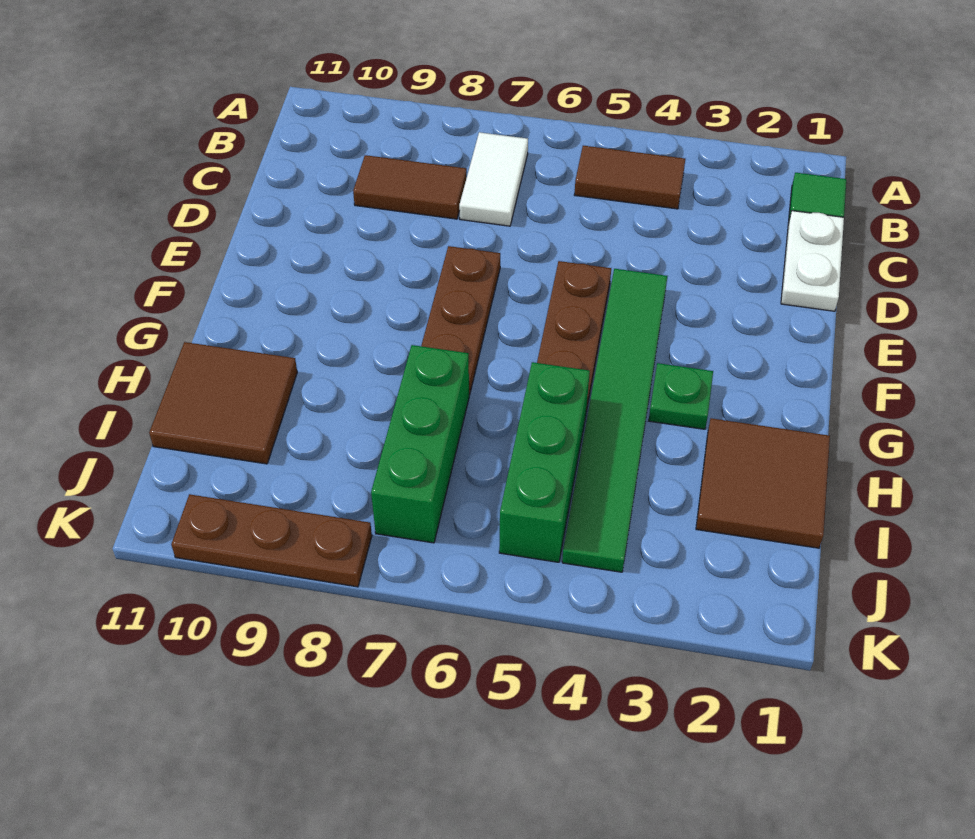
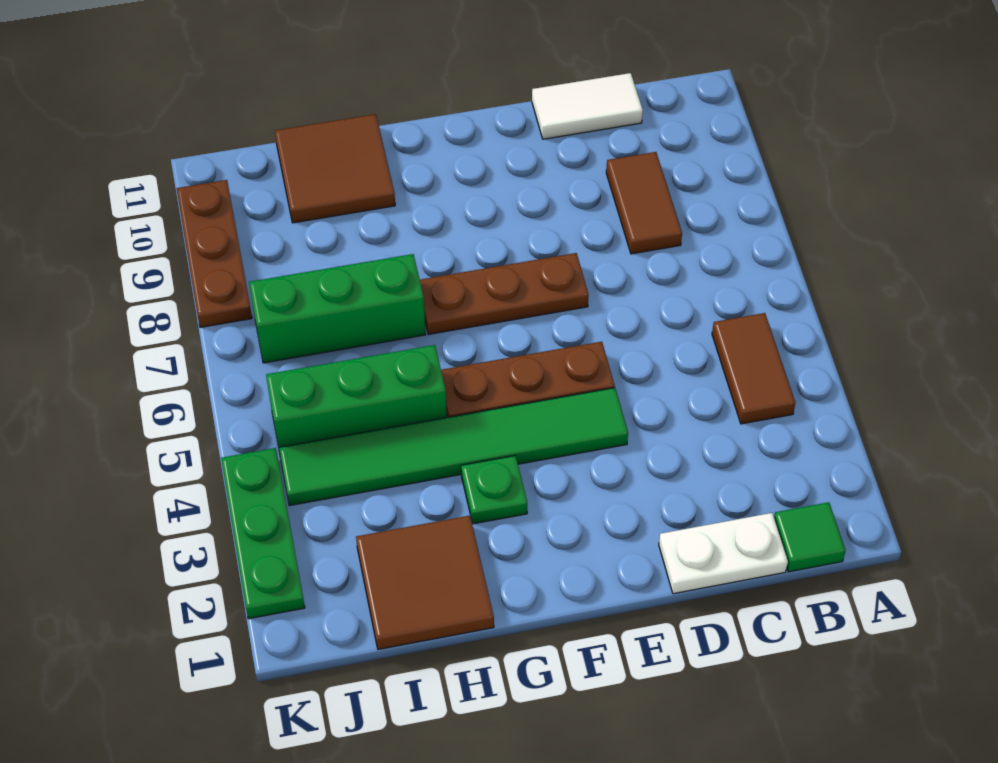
white tile B7:C7 level 1 -> white tile C11:D11 level 1
none -> green plate K2:K4 level 1

